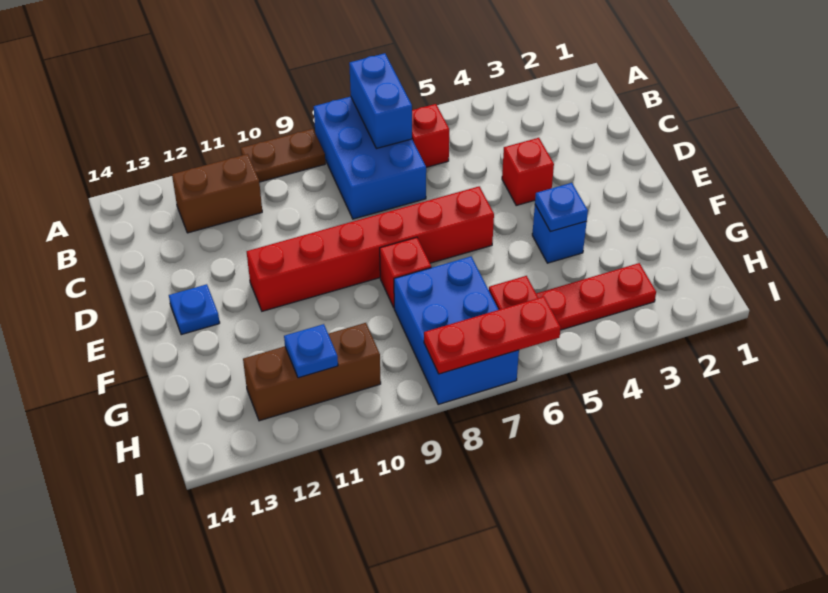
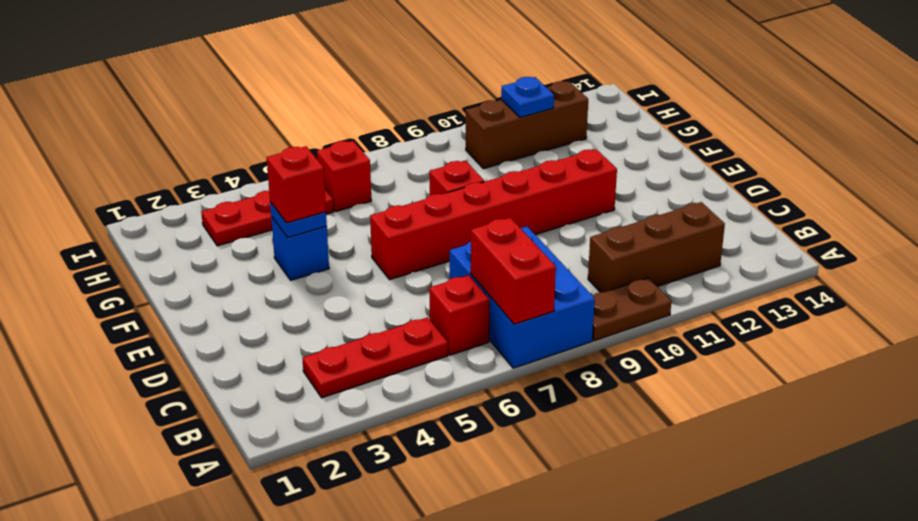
blue brick A7:B7 level 2 -> red brick A7:B7 level 2
brown brick B11:B12 level 1 -> brown brick B10:B12 level 1
red brick D4 level 1 -> red brick F4 level 3
blue plate E13 level 1 -> none
blue brick G7:I8 level 1 -> none
red plate I6:I8 level 2 -> red plate B3:B5 level 1

